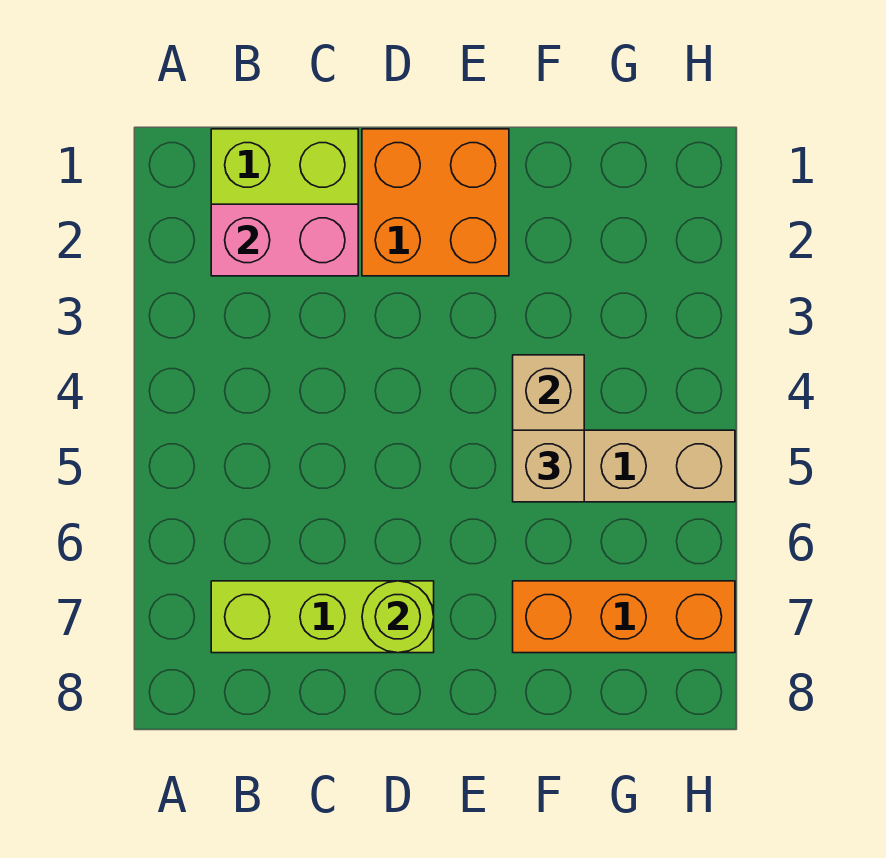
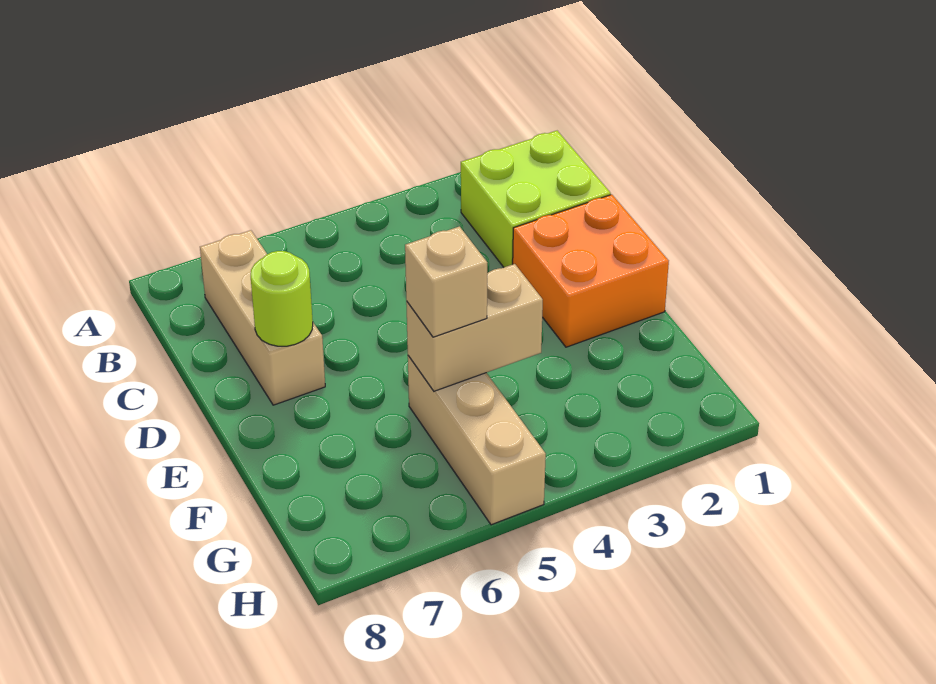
pink brick B2:C2 level 2 -> none
lime brick B7:D7 level 1 -> tan brick B7:D7 level 1
orange brick F7:H7 level 1 -> none

